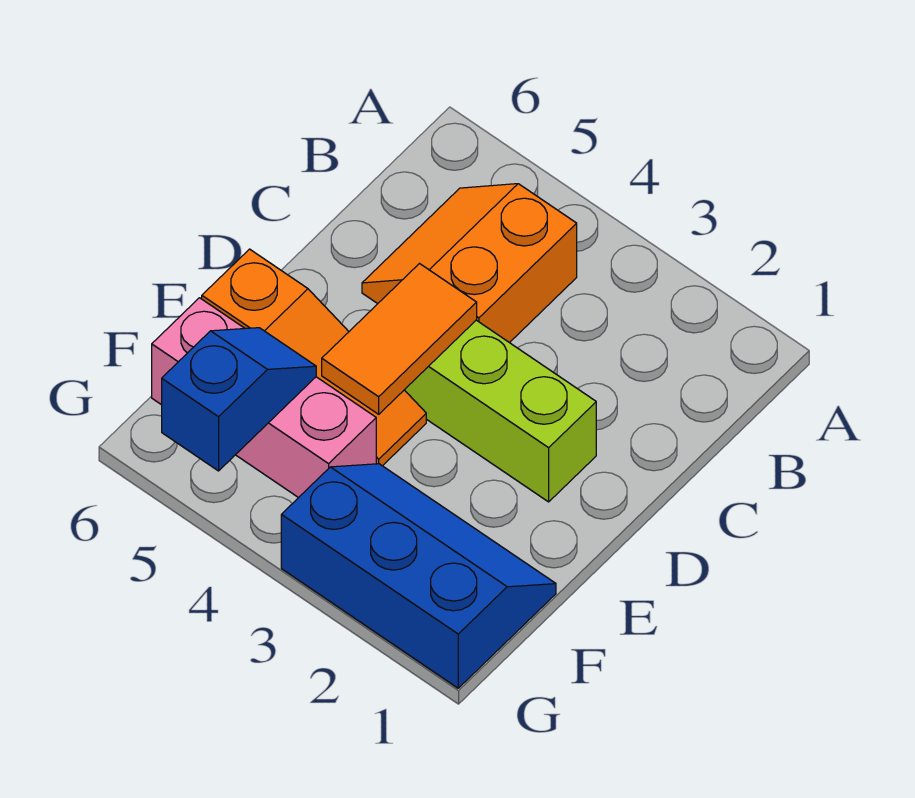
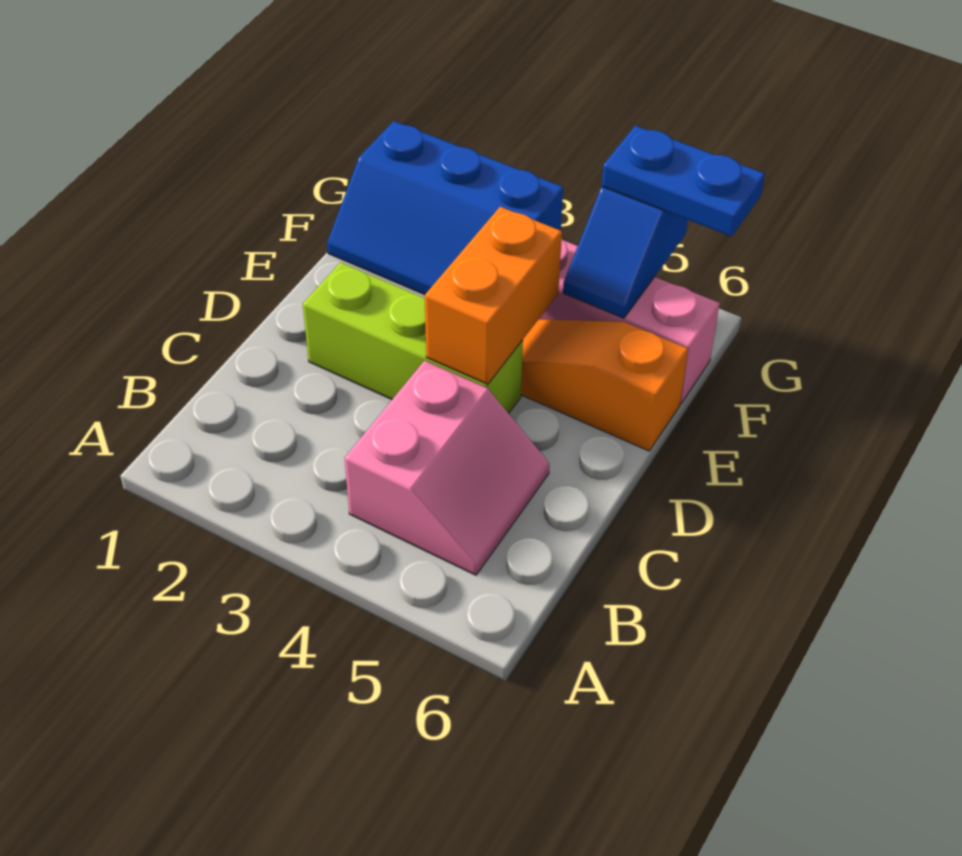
orange slope B4:C5 level 1 top 4 -> pink slope B4:C5 level 1 top 4
orange tile D4:E4 level 2 -> orange brick D4:E4 level 2
none -> blue plate G5:G6 level 3

